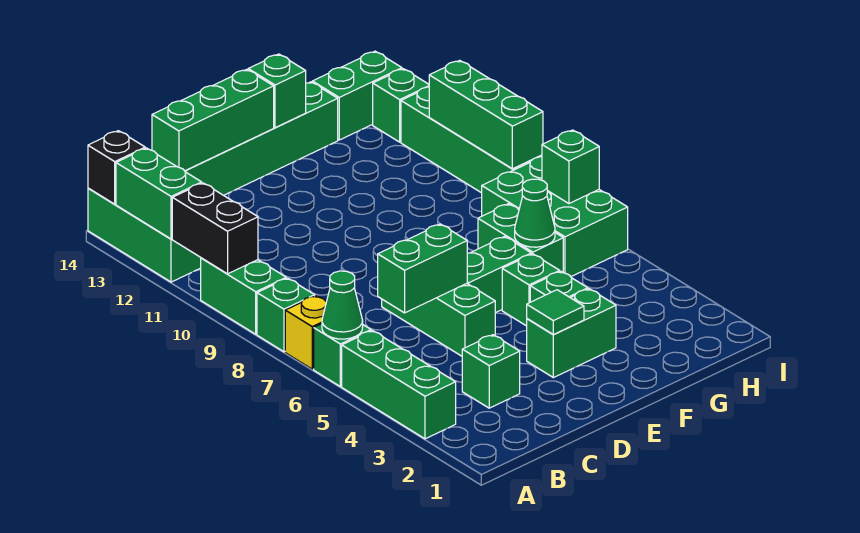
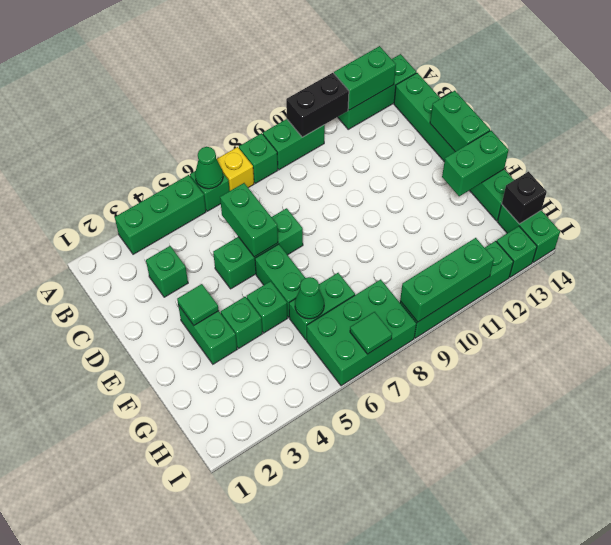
black brick A14 level 2 -> black brick H14 level 2
green brick C14:E14 level 2 -> green brick D14:E14 level 2
green brick F14 level 2 -> green brick F13:F14 level 2
green brick I7 level 2 -> green tile I7 level 2

